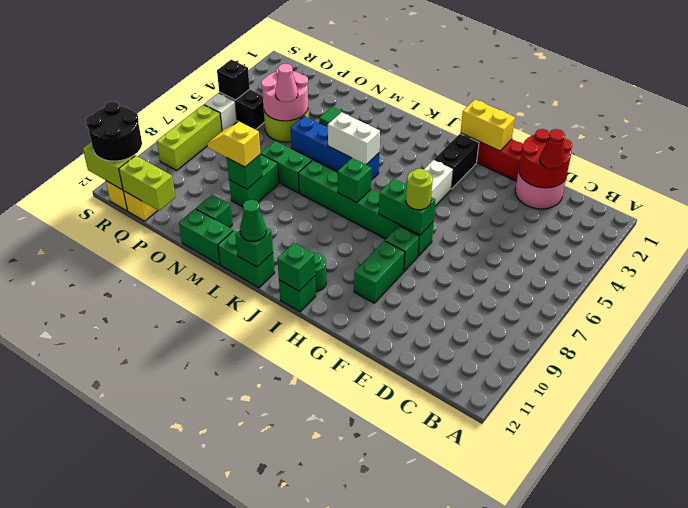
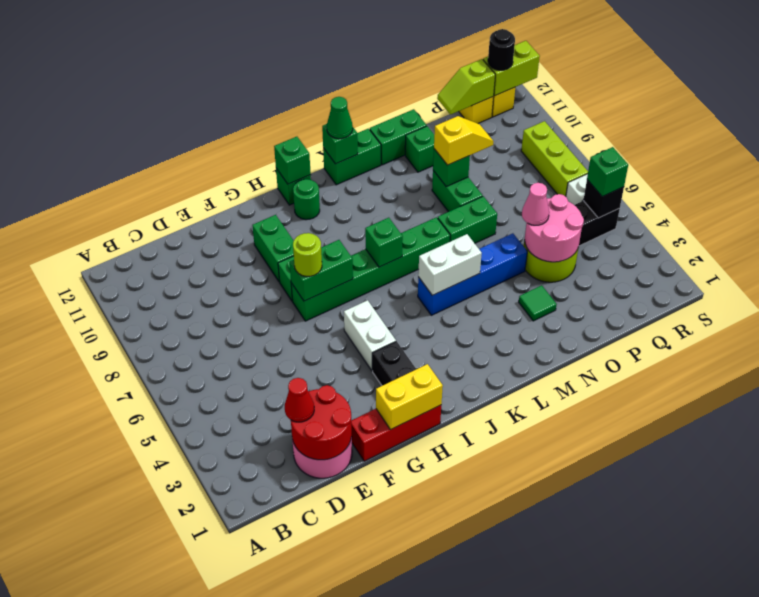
lime brick P12:Q12 level 2 -> lime slope P12:Q12 level 2 top Q
none -> green brick R5 level 3
black round brick R11:S12 level 3 -> black round brick R12 level 3

